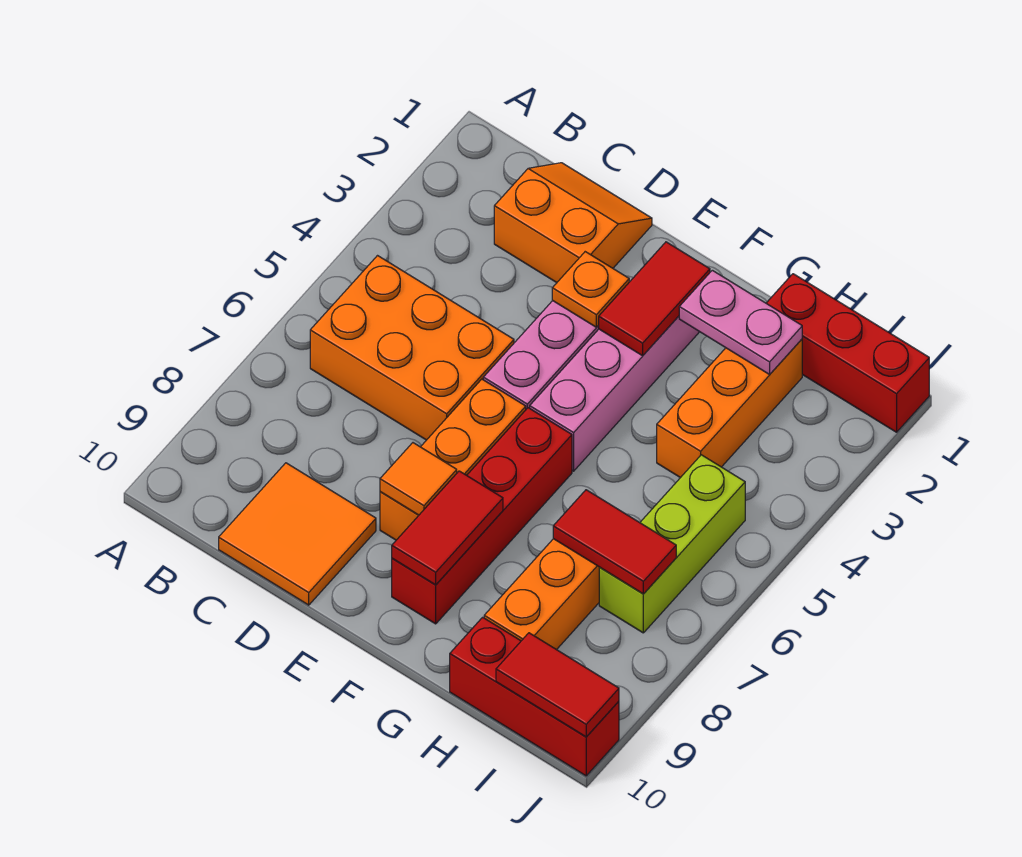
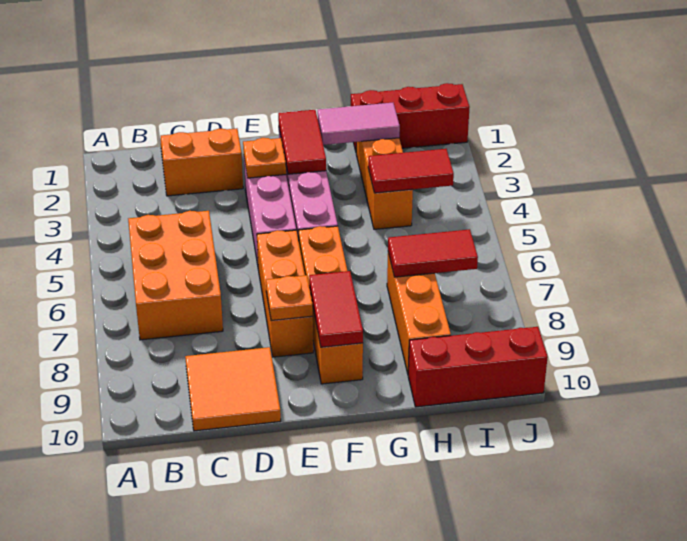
orange brick B5:D6 level 1 -> orange brick B5:C7 level 1
orange tile E8 level 2 -> orange plate E8 level 2
red brick F6:F9 level 1 -> orange brick F6:F9 level 1
pink plate G2:H2 level 2 -> pink tile G2:H2 level 2
lime brick I5:I7 level 1 -> none
red tile I10:J10 level 2 -> red tile H4:I4 level 2

